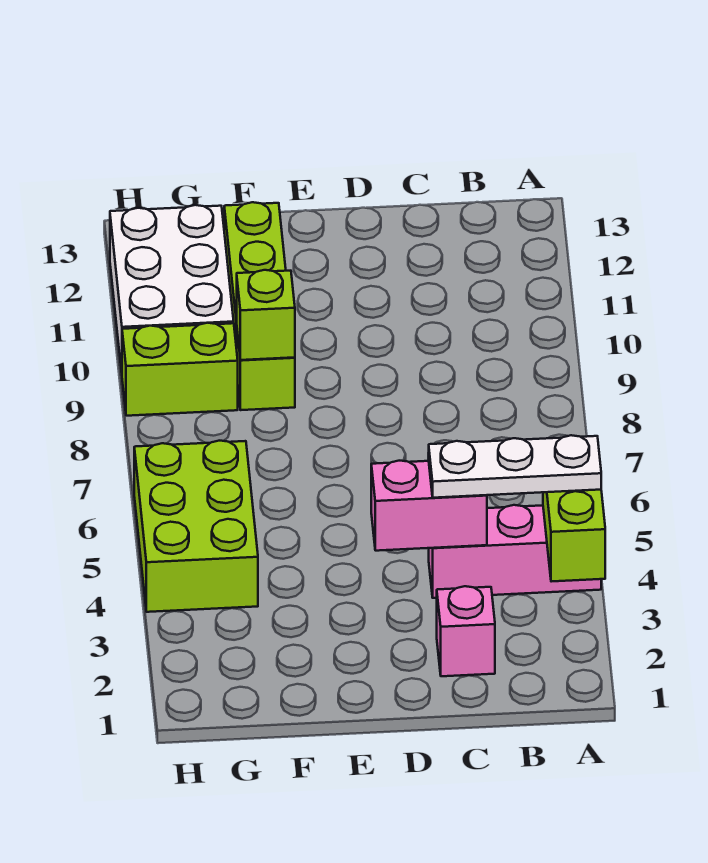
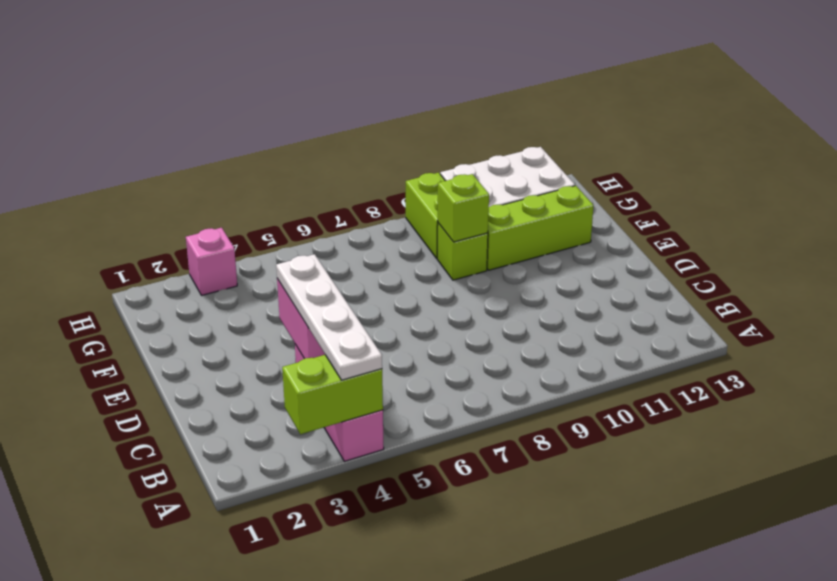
white plate A4:C4 level 3 -> white plate A4:D4 level 3
pink brick C2 level 1 -> pink brick H3 level 1
lime brick G4:H6 level 1 -> none

